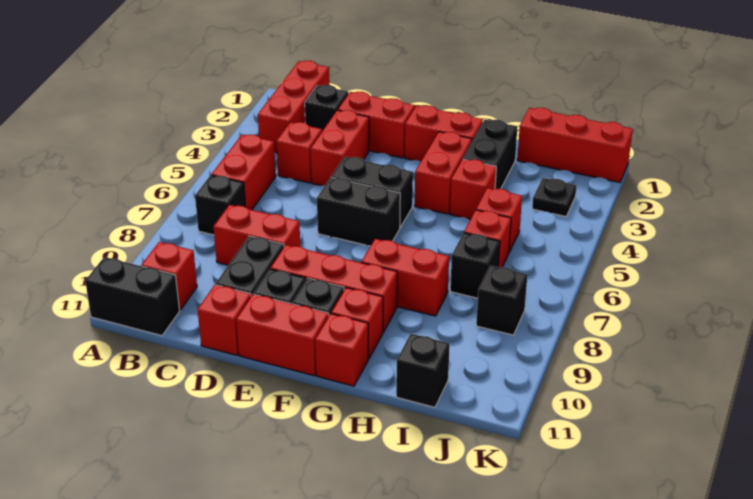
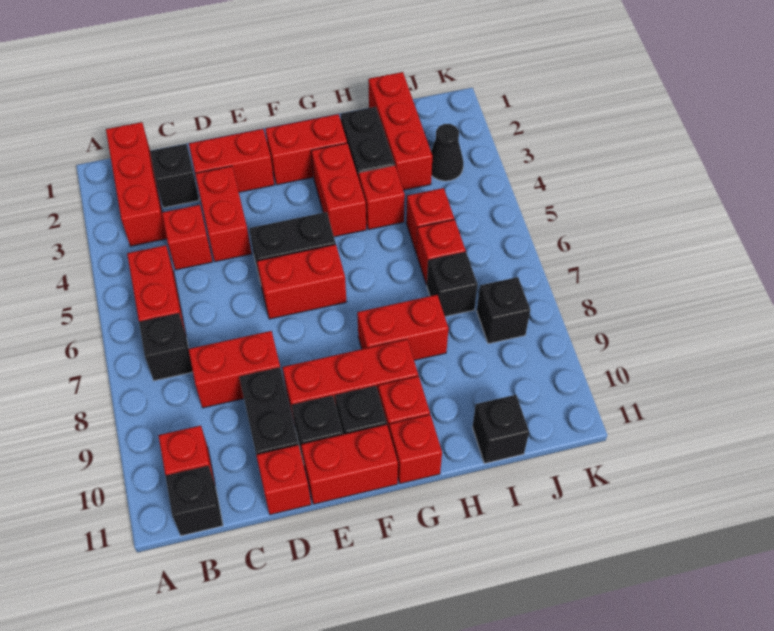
black brick A11:B11 level 1 -> black brick B11 level 1
black brick E6:F6 level 1 -> red brick E6:F6 level 1
red brick I1:K1 level 1 -> red brick I1:I3 level 1
black plate J3 level 1 -> black cone J3 level 1

